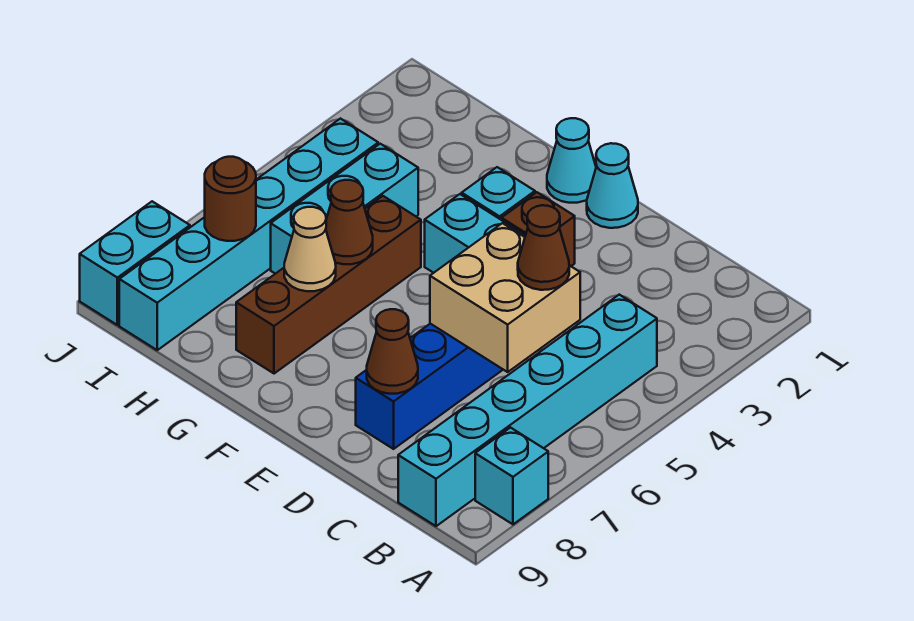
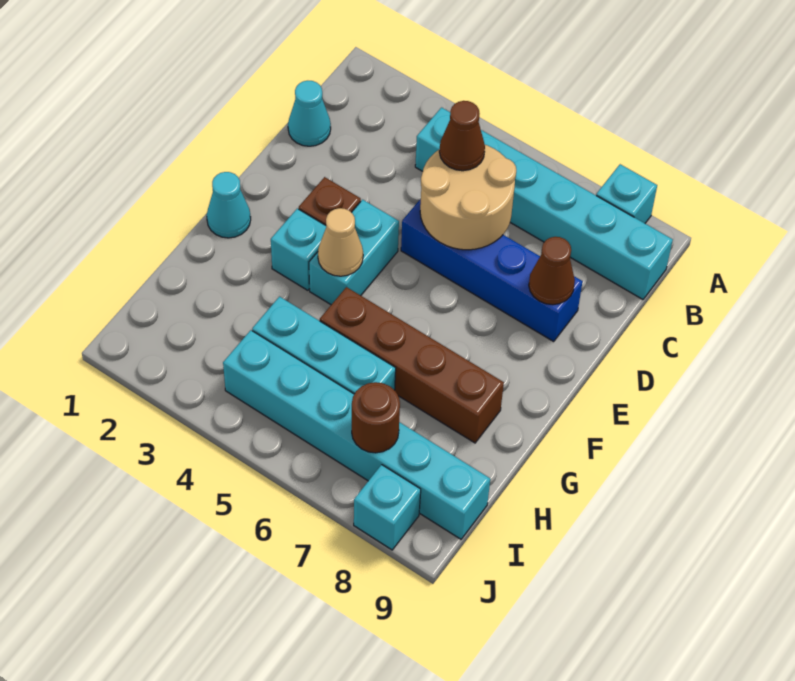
tan brick C5:D6 level 2 -> tan round brick C5:D6 level 2
cyan cone E1 level 1 -> cyan cone C1 level 1
brown cone G6 level 2 -> none
tan cone G7 level 2 -> tan cone F4 level 2
cyan brick J8:J9 level 1 -> cyan brick J8 level 1

